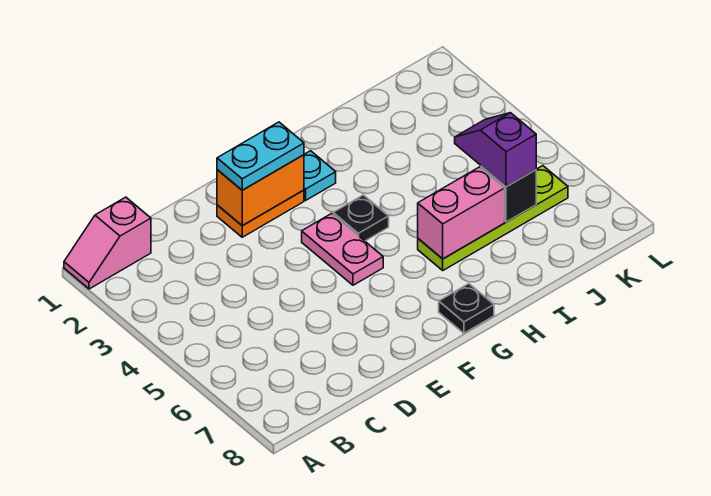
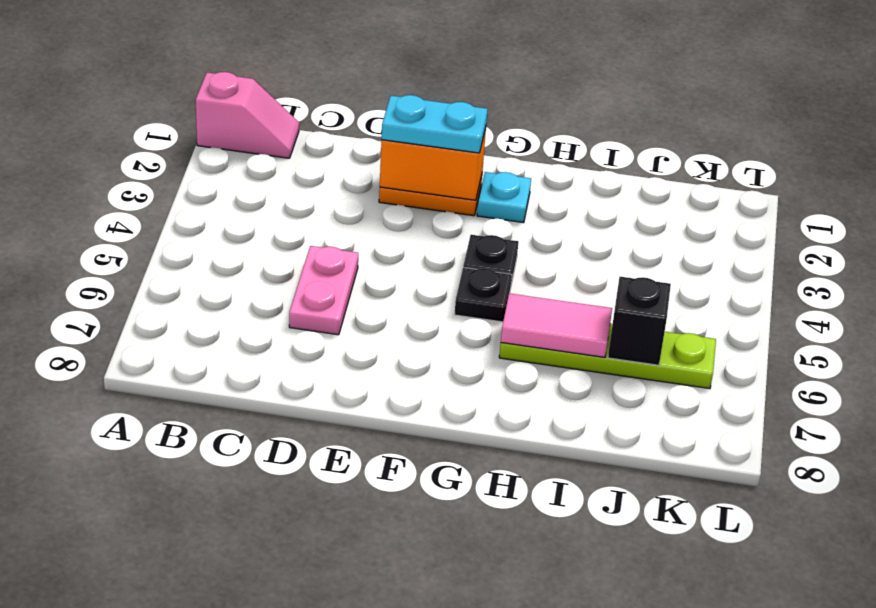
pink slope A1:B1 level 1 top B -> pink slope A1:B1 level 1 top A
pink plate F4:F5 level 1 -> pink plate D5:D6 level 1
black plate G8 level 1 -> black plate G5 level 1
pink brick H6:I6 level 2 -> pink tile H6:I6 level 2
purple slope J5:J6 level 3 top 6 -> none

